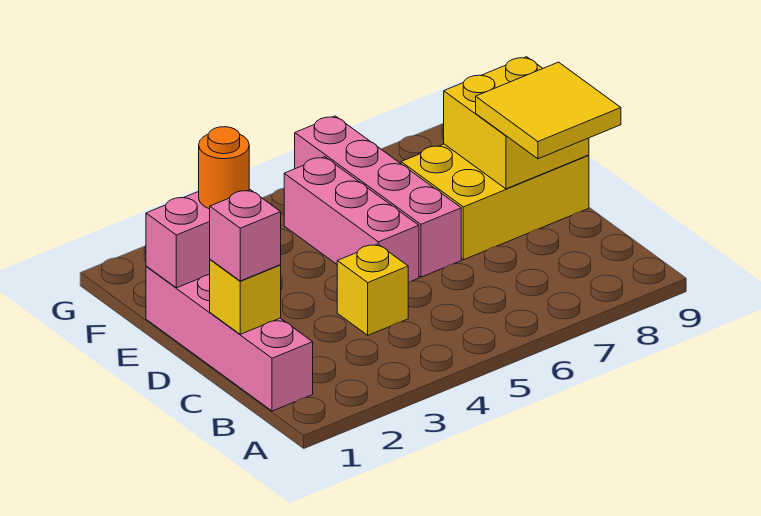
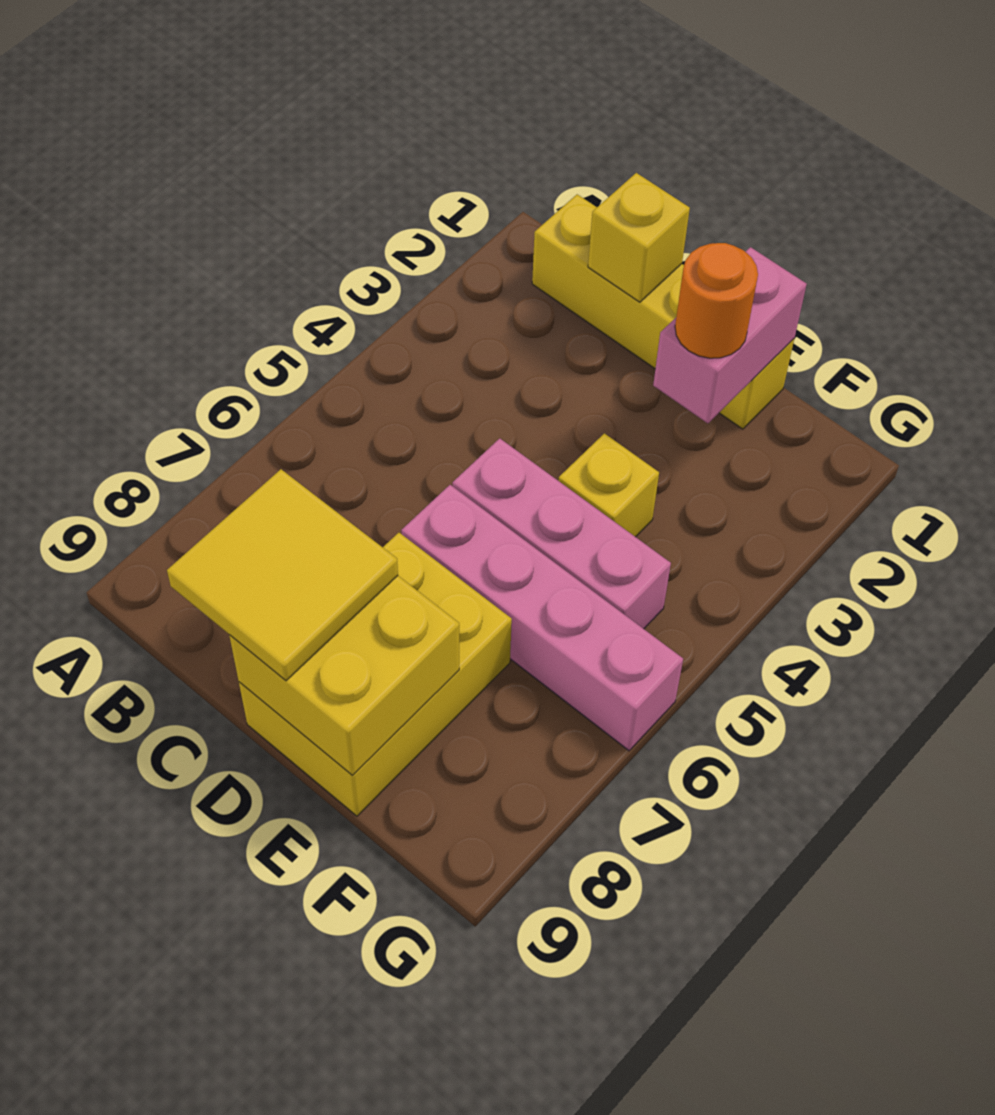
pink brick B1:E1 level 1 -> yellow brick B1:E1 level 1
pink brick C1 level 3 -> none
yellow brick C4 level 1 -> yellow brick E4 level 1

